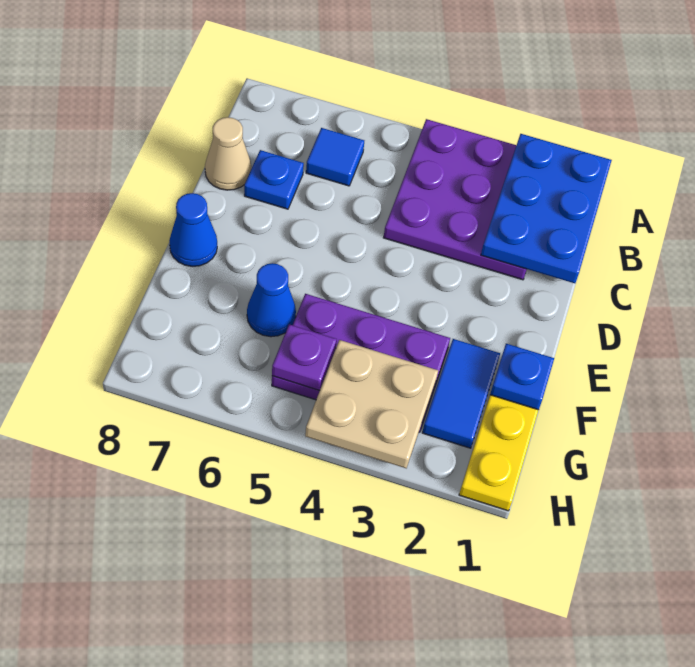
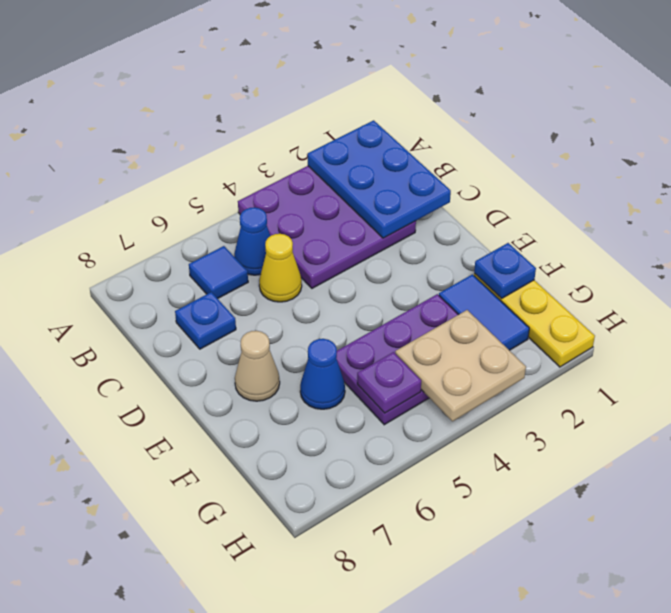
none -> yellow cone C5 level 1
tan cone C8 level 1 -> tan cone E7 level 1
blue cone E8 level 1 -> blue cone B5 level 1

